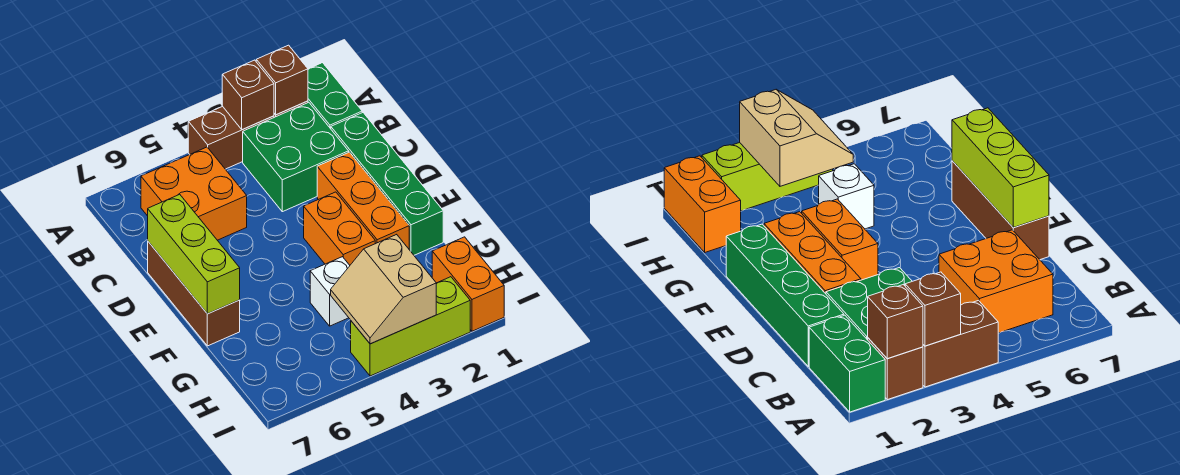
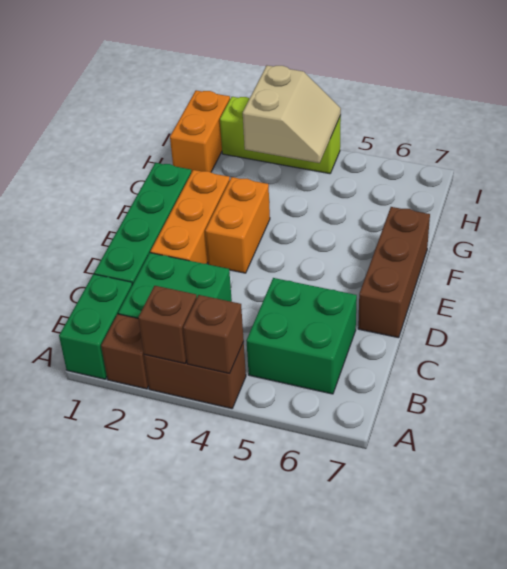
brown brick A2 level 2 -> brown brick A4 level 2
orange brick B5:C6 level 1 -> green brick B5:C6 level 1
lime brick D7:F7 level 2 -> none
white brick G4 level 1 -> none

